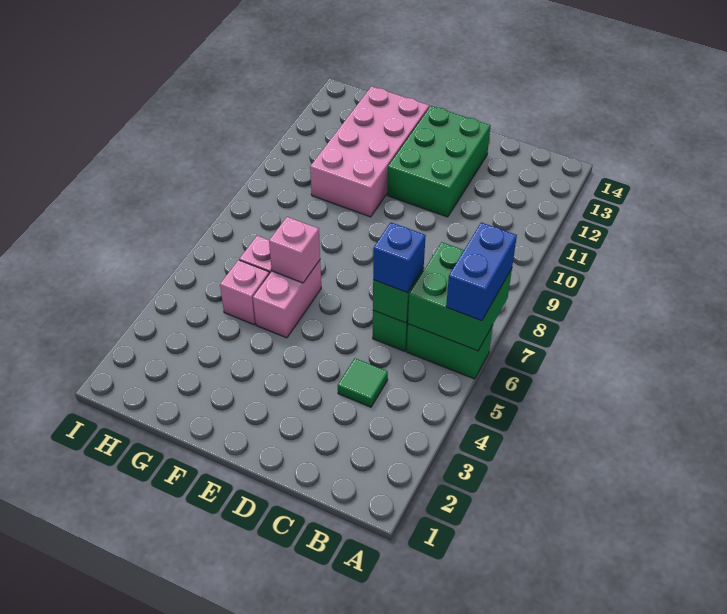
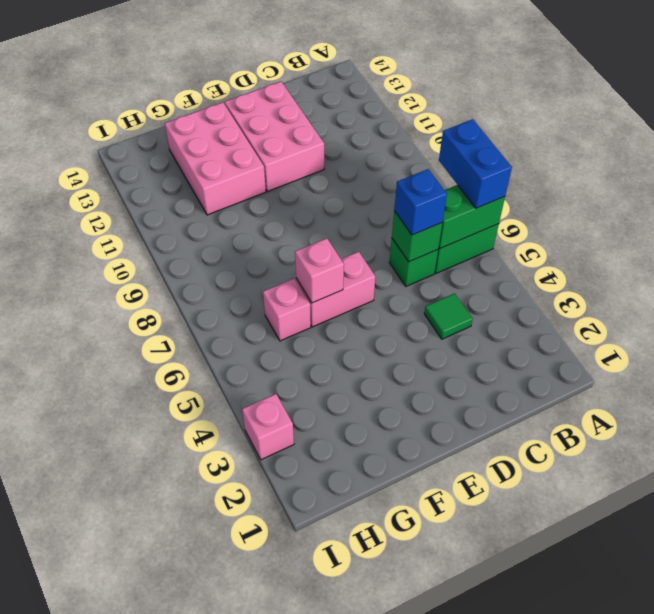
green brick A6:B7 level 2 -> green brick A6:B6 level 2
green brick D11:E13 level 1 -> pink brick D11:E13 level 1
pink brick F5:F6 level 1 -> pink brick E6:F6 level 1
pink brick F10:G13 level 1 -> pink brick F11:G13 level 1
pink brick G5 level 1 -> pink brick I3 level 1

